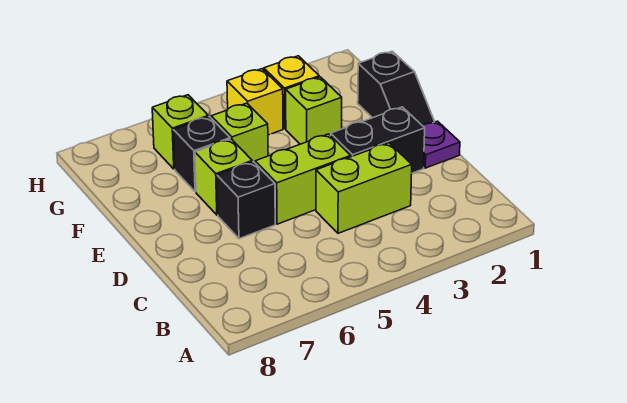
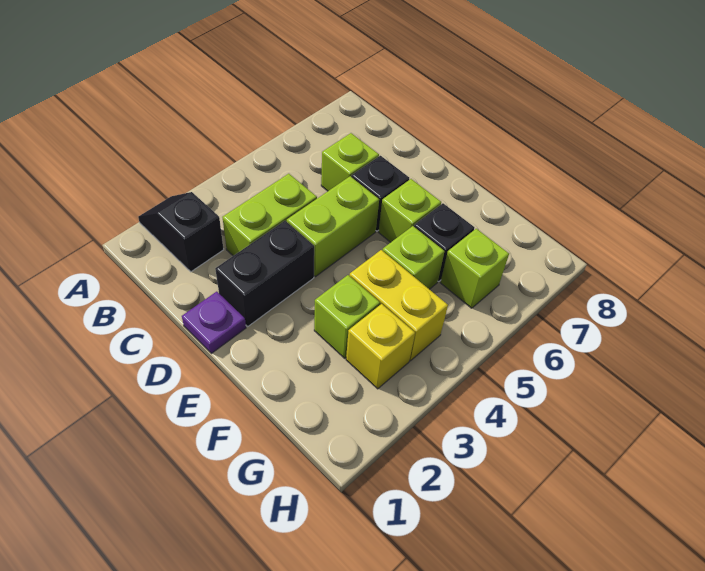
none -> lime brick C6 level 1
black slope E1:F1 level 1 top F -> black slope A2:B2 level 1 top B
yellow brick G4 level 1 -> yellow brick F4:G4 level 1

